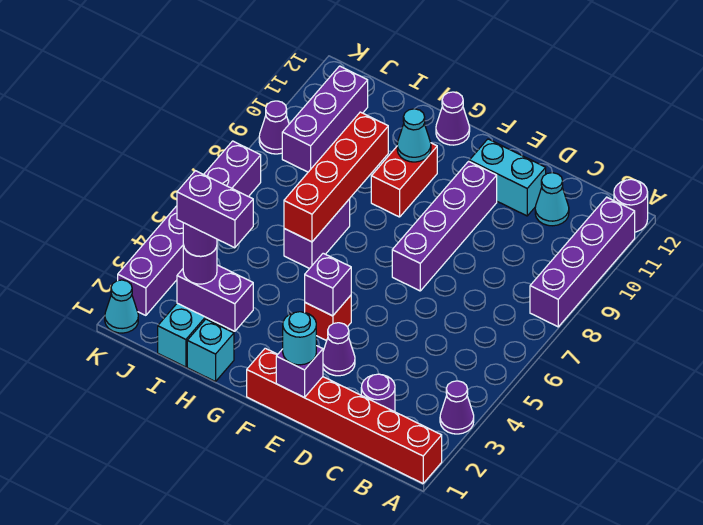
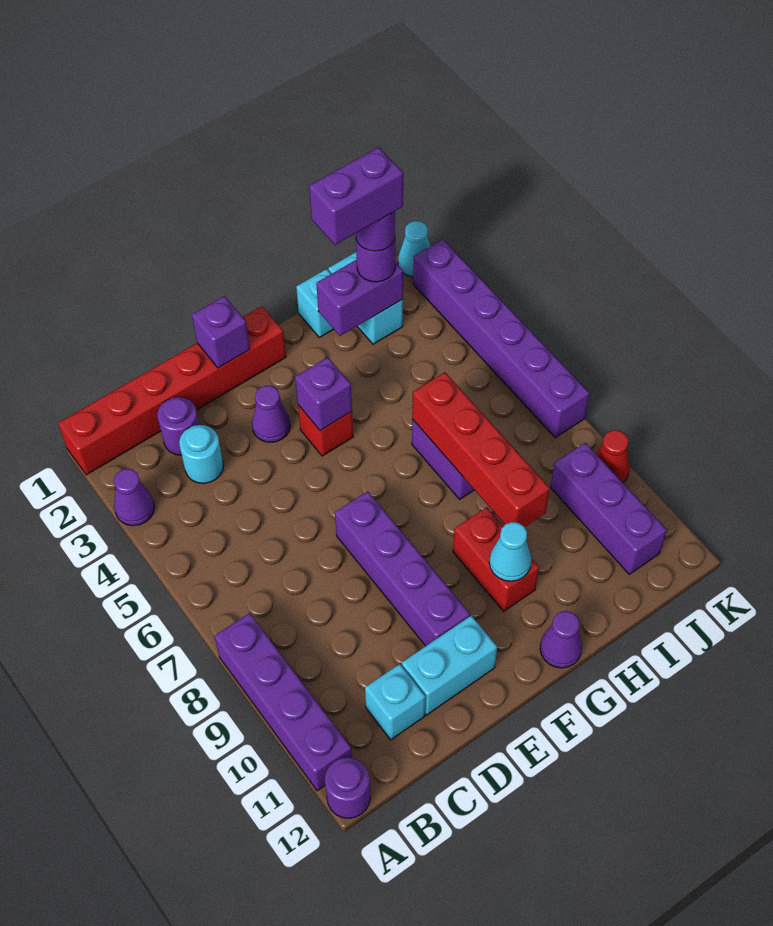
cyan cone C11 level 1 -> cyan brick C11 level 1
cyan round brick E1 level 3 -> cyan round brick C3 level 1
purple cone K9 level 1 -> red cone K9 level 1

